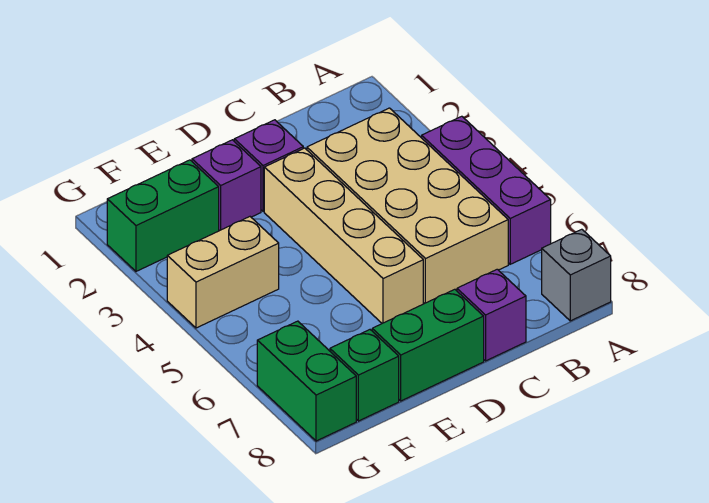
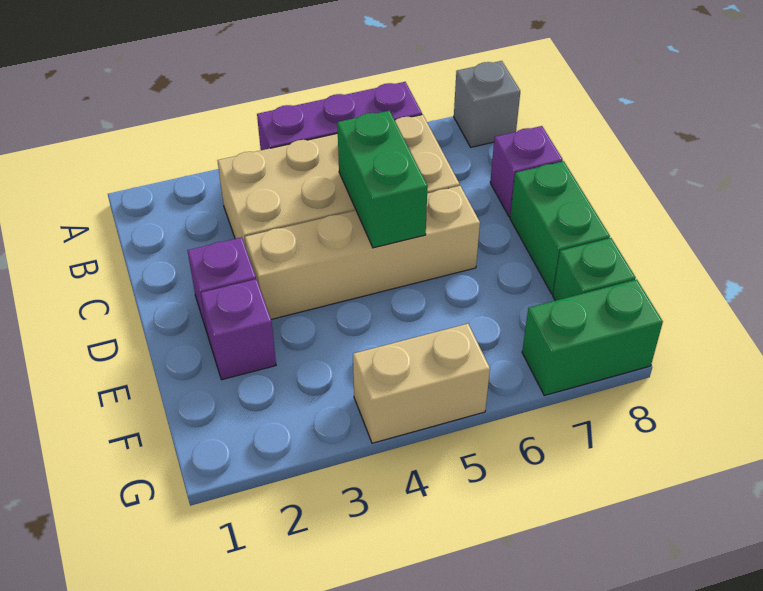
green brick F2:G2 level 1 -> green brick C5:D5 level 2
tan brick F4:G4 level 1 -> tan brick G4:G5 level 1

